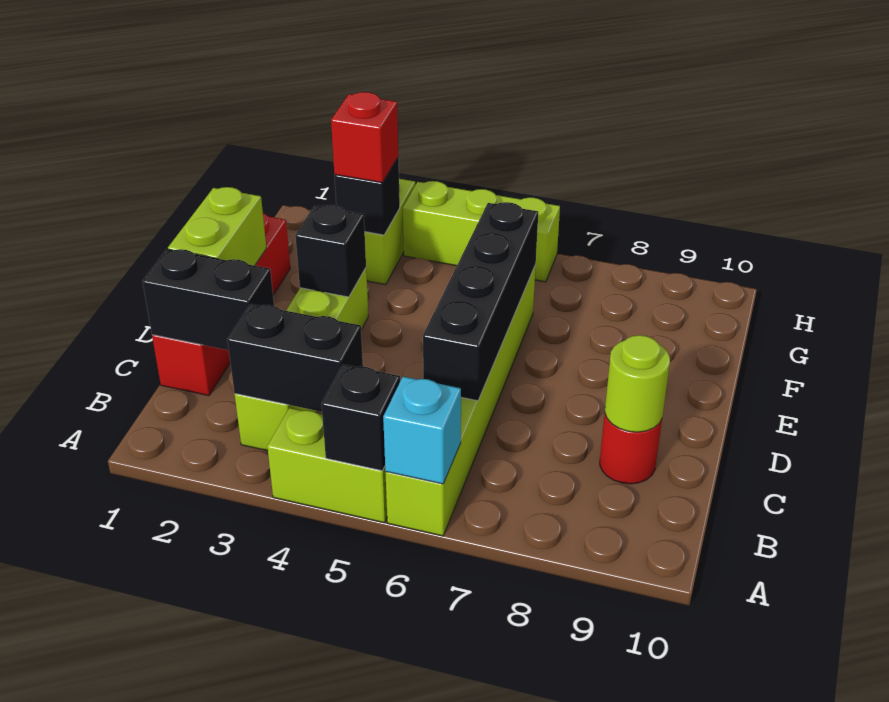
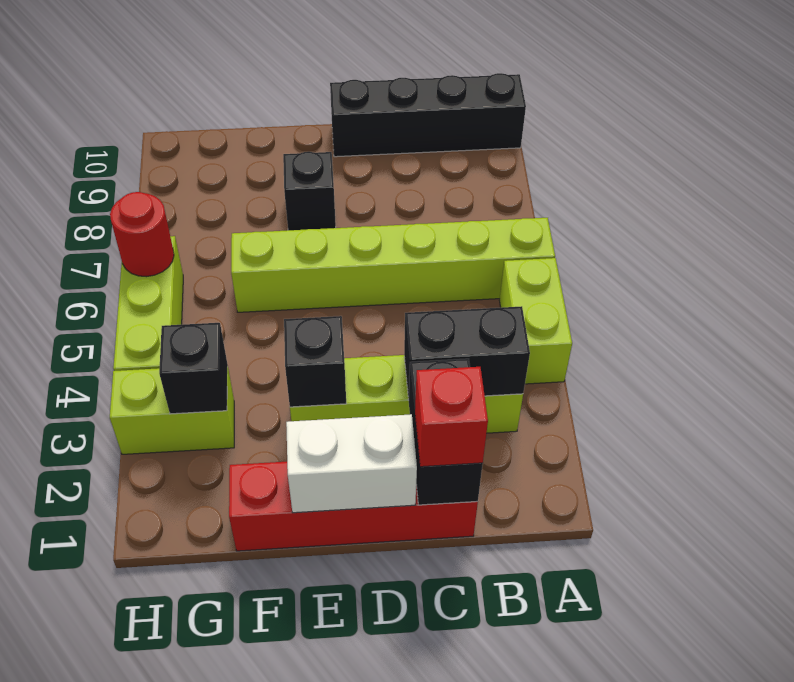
black brick A5 level 2 -> black brick E8 level 1
cyan brick A6 level 2 -> none
black brick B3:B4 level 2 -> black brick B3:C3 level 2
black brick C6:F6 level 2 -> black brick A10:D10 level 1
red round brick C9 level 1 -> red round brick H6 level 2
lime round brick C9 level 2 -> none
lime brick D1:E1 level 2 -> white brick D1:E1 level 2
red brick G3 level 3 -> red brick C1 level 3

